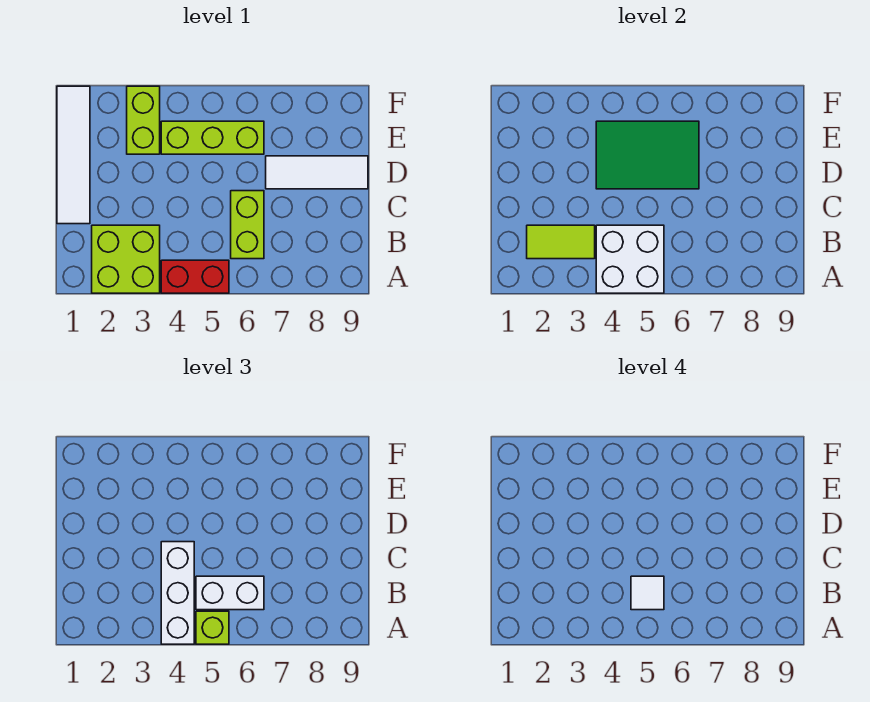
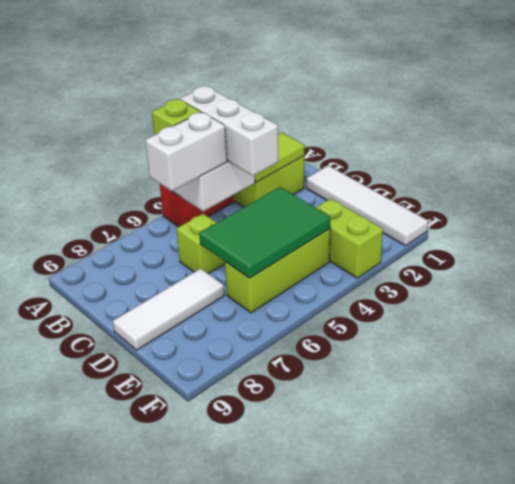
white tile B5 level 4 -> none
lime brick B6:C6 level 1 -> lime brick C6 level 1

